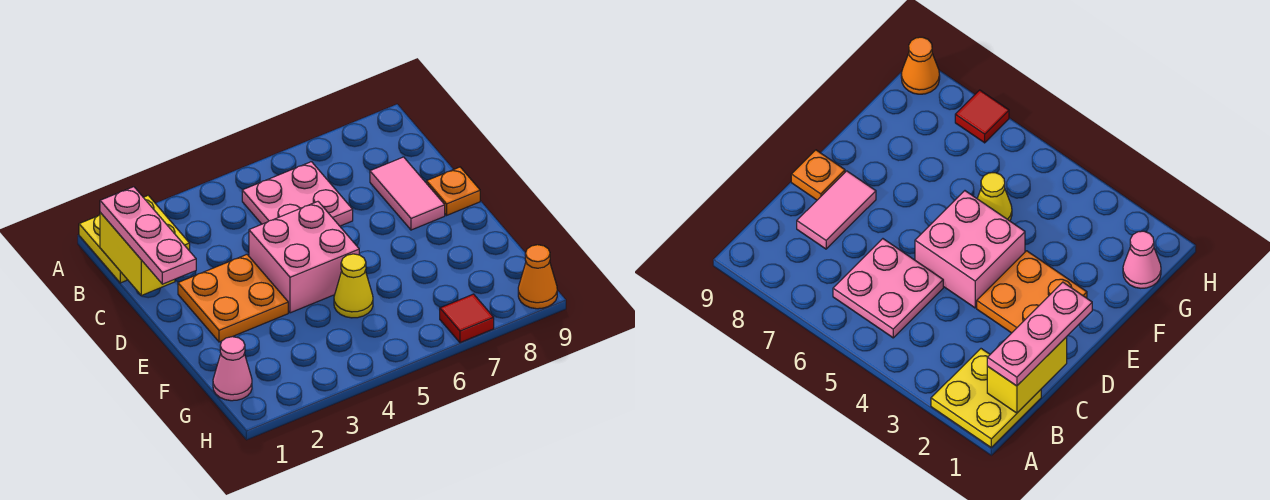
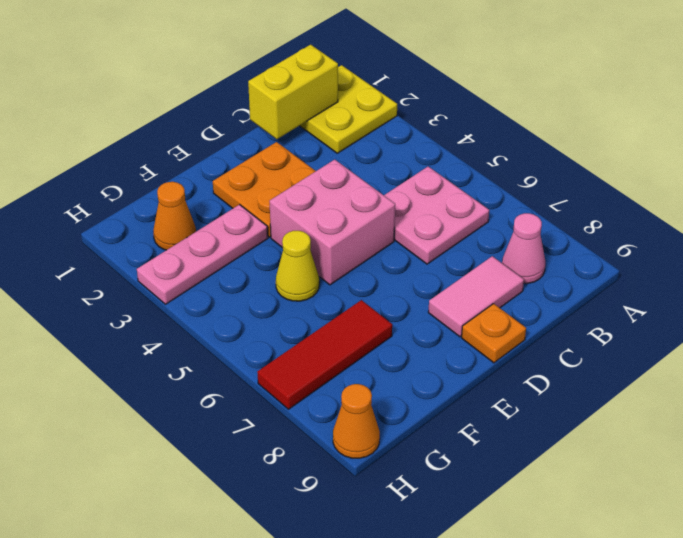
pink plate B1:D1 level 3 -> pink plate F3:H3 level 1
pink cone G1 level 1 -> pink cone B8 level 1
none -> orange cone G2 level 1
red tile H7 level 1 -> red tile F7:H7 level 1

